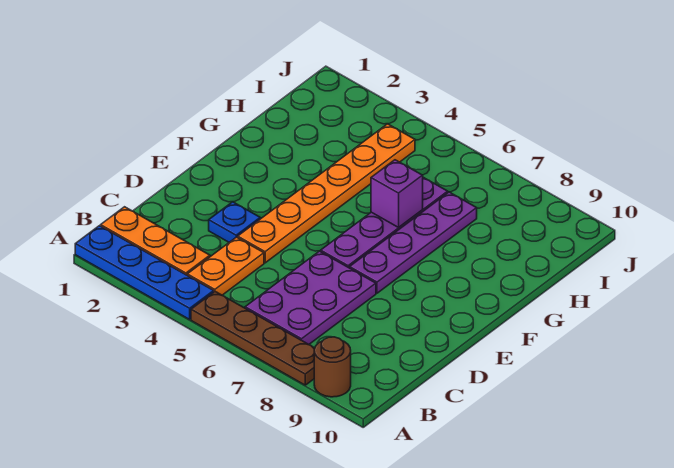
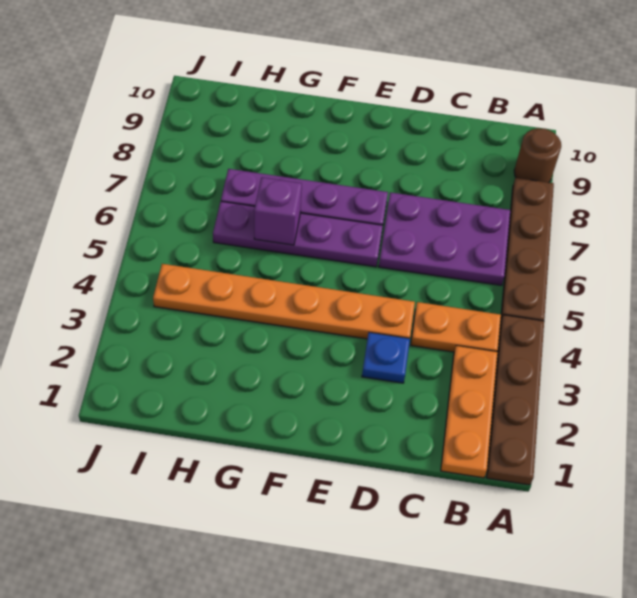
blue plate A1:A4 level 1 -> brown plate A1:A4 level 1

